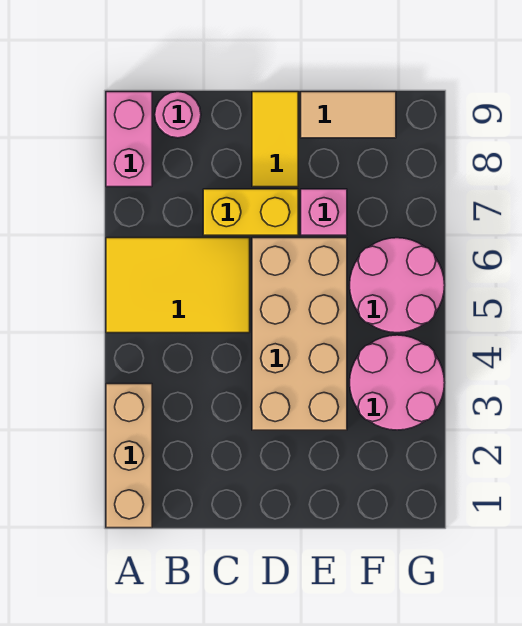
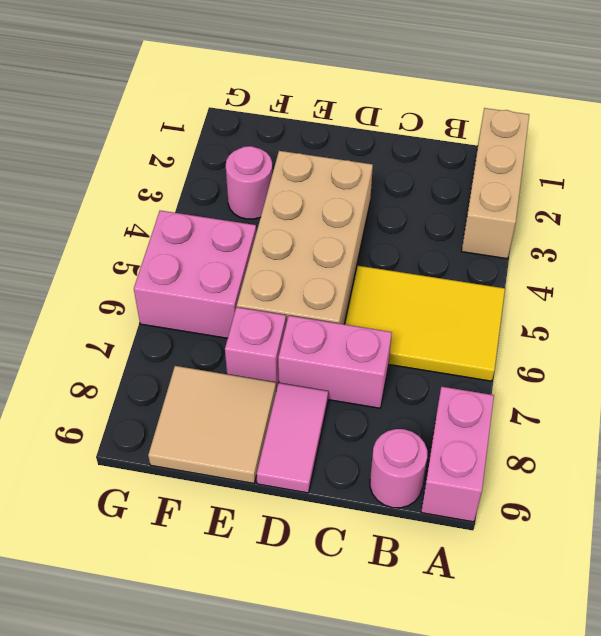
yellow brick C7:D7 level 1 -> pink brick C7:D7 level 1
yellow tile D8:D9 level 1 -> pink tile D8:D9 level 1
tan tile E9:F9 level 1 -> tan tile E8:F9 level 1
pink round brick F3:G4 level 1 -> pink round brick F3 level 1
pink round brick F5:G6 level 1 -> pink brick F5:G6 level 1

